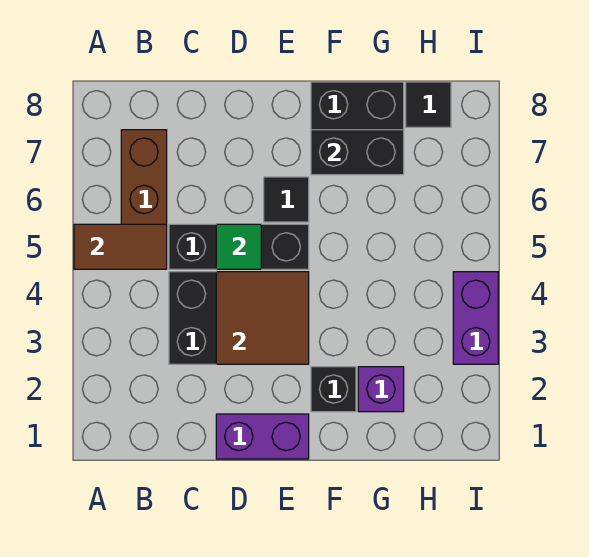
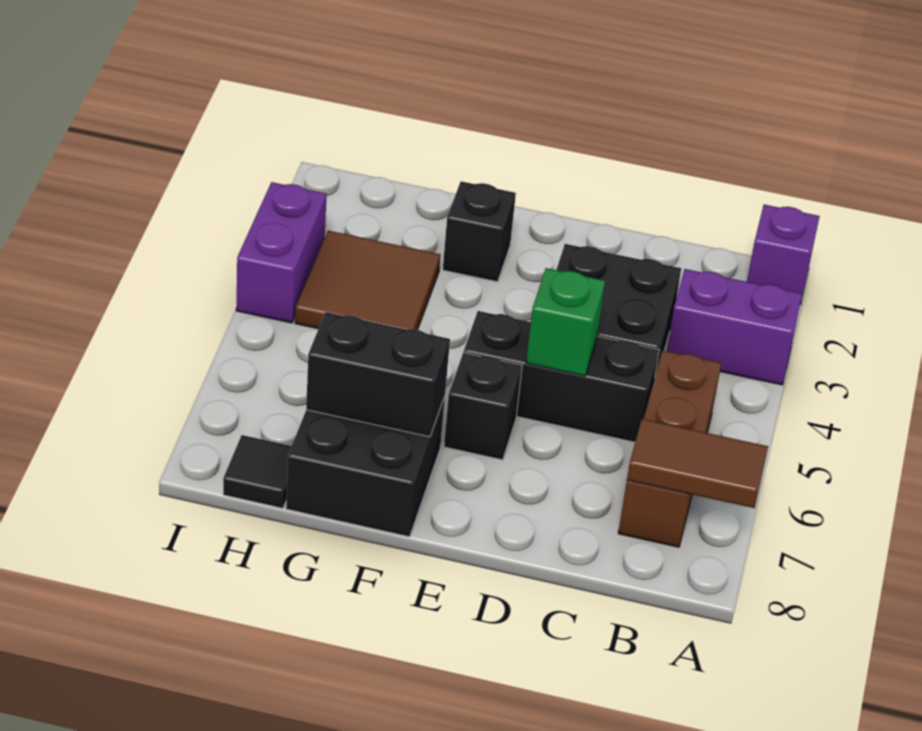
brown tile A5:B5 level 2 -> brown tile A7:B7 level 2
purple brick D1:E1 level 1 -> purple brick A3:B3 level 1
brown tile D3:E4 level 2 -> brown tile G3:H4 level 1
green tile D5 level 2 -> green brick D5 level 2
black tile E6 level 1 -> black brick E6 level 1
purple brick G2 level 1 -> purple brick A1 level 1

